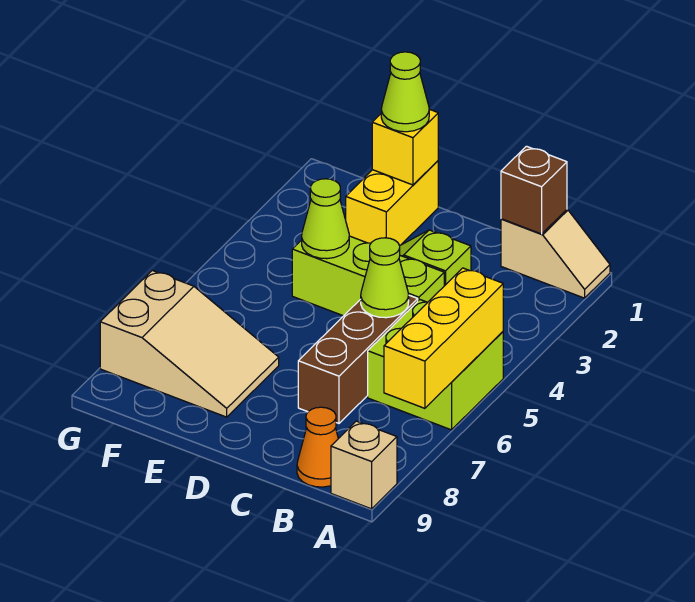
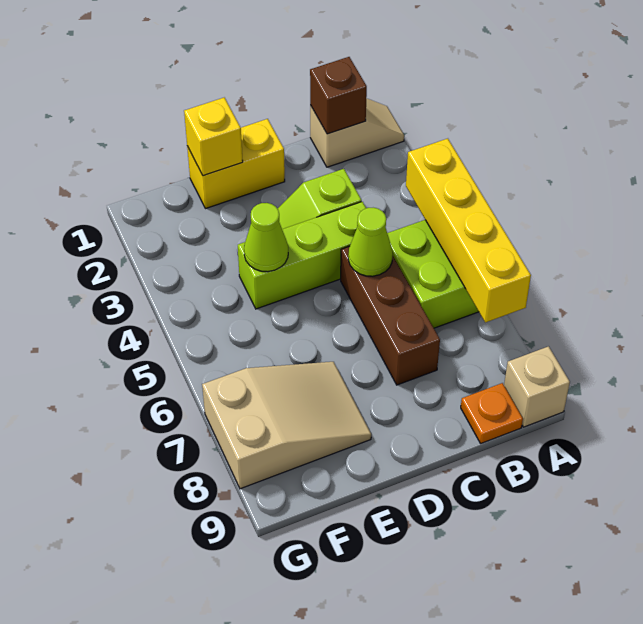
yellow brick A5:A7 level 2 -> yellow brick A4:A7 level 2
orange cone B9 level 1 -> orange plate B9 level 1
yellow brick E1:E2 level 1 -> yellow brick D1:E1 level 1
lime cone E1 level 3 -> none

